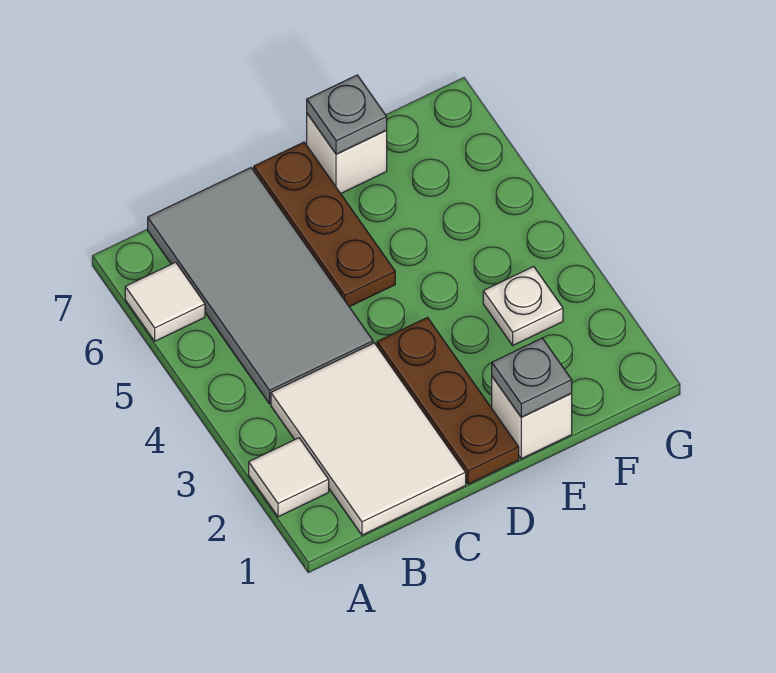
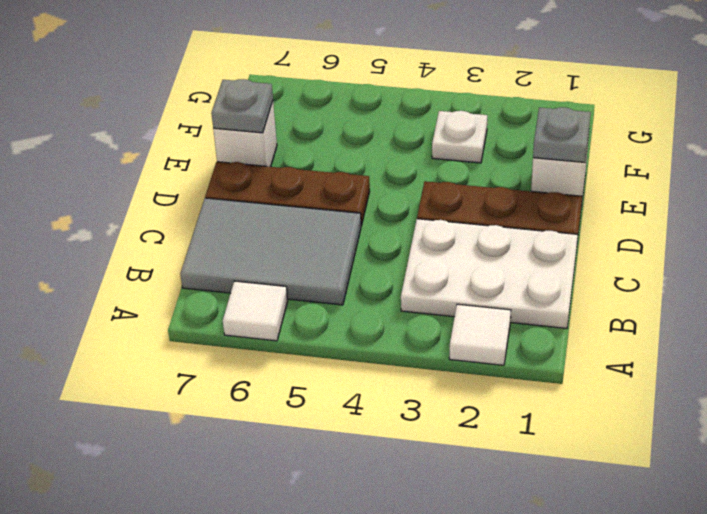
white tile B1:C3 level 1 -> white plate B1:C3 level 1
grey tile B4:C7 level 1 -> grey tile B5:C7 level 1

